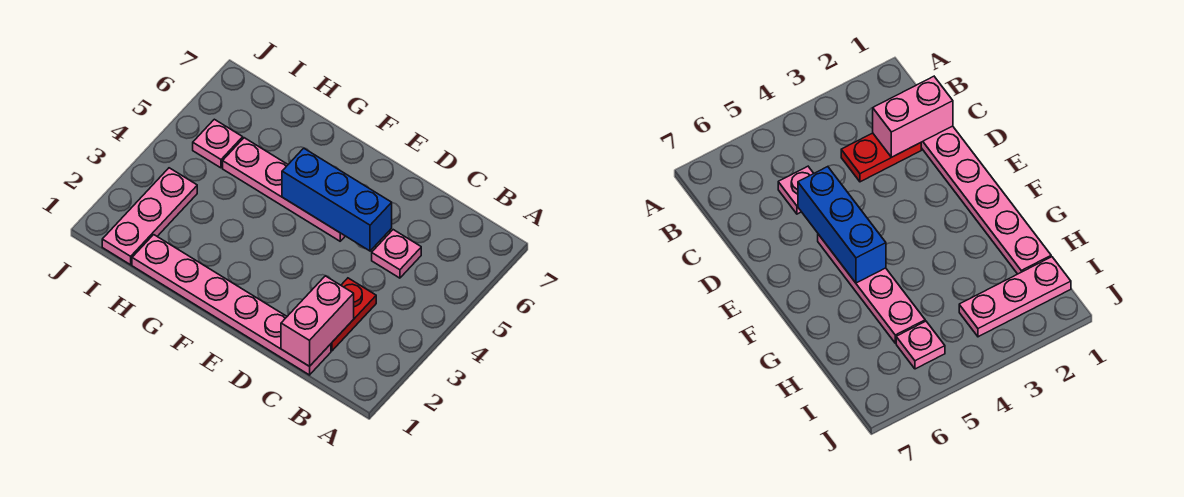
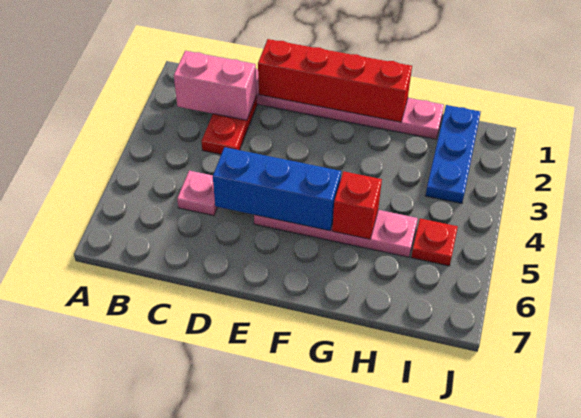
pink brick C1:C2 level 2 -> pink brick B2:C2 level 2
none -> red brick D1:G1 level 2
none -> red brick G5 level 2
pink plate I1:I3 level 1 -> blue plate I1:I3 level 1
pink plate I5 level 1 -> red plate I5 level 1

